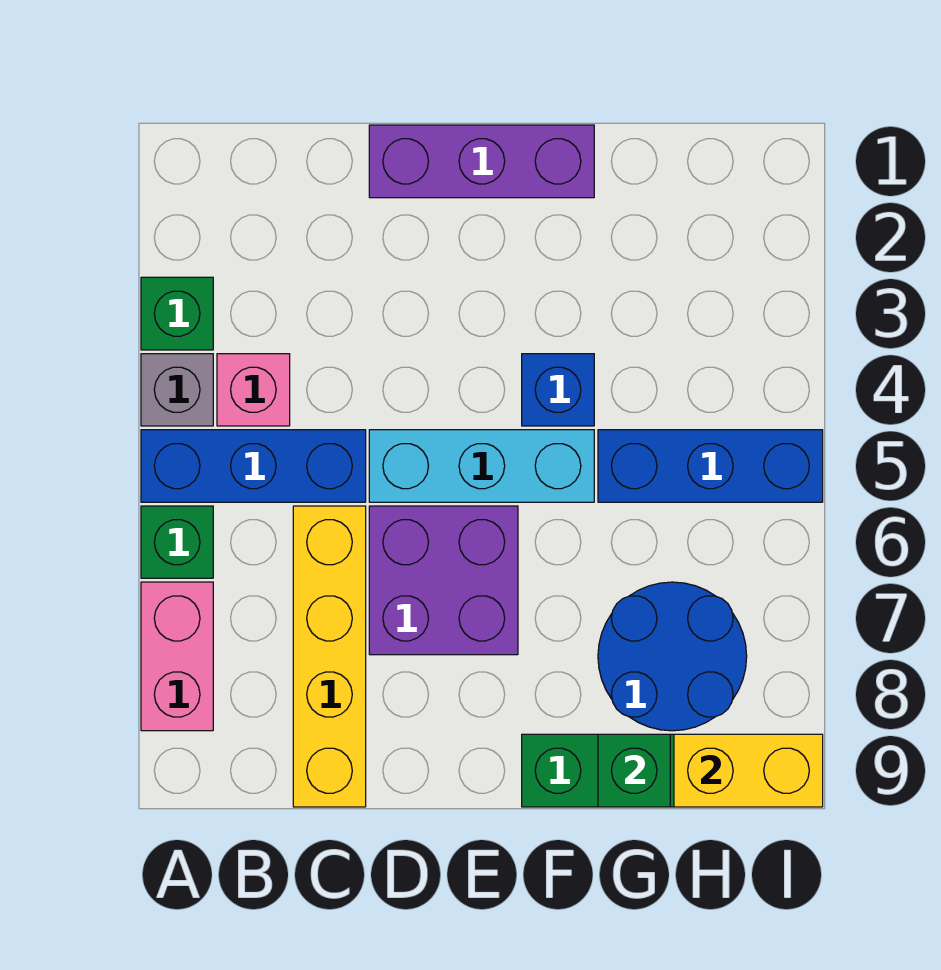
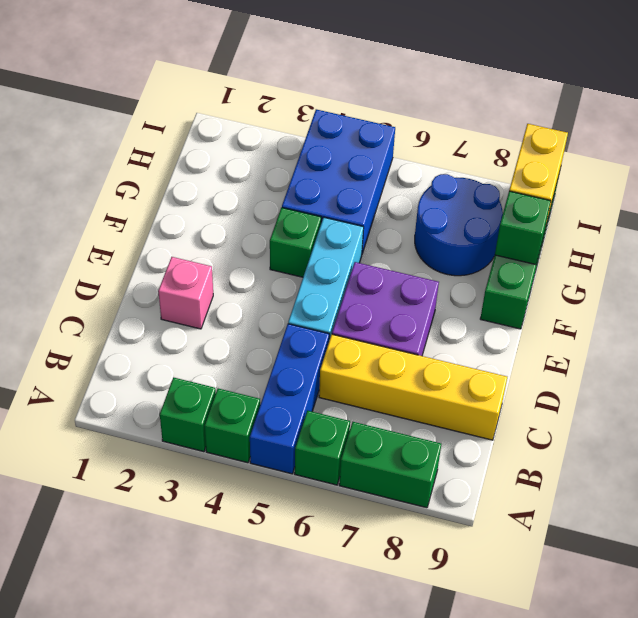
grey brick A4 level 1 -> green brick A4 level 1
pink brick A7:A8 level 1 -> green brick A7:A8 level 1
pink brick B4 level 1 -> pink brick D2 level 1
purple brick D1:F1 level 1 -> none
blue brick F4 level 1 -> green brick F4 level 1
blue brick G5:I5 level 1 -> blue brick G4:I5 level 1

